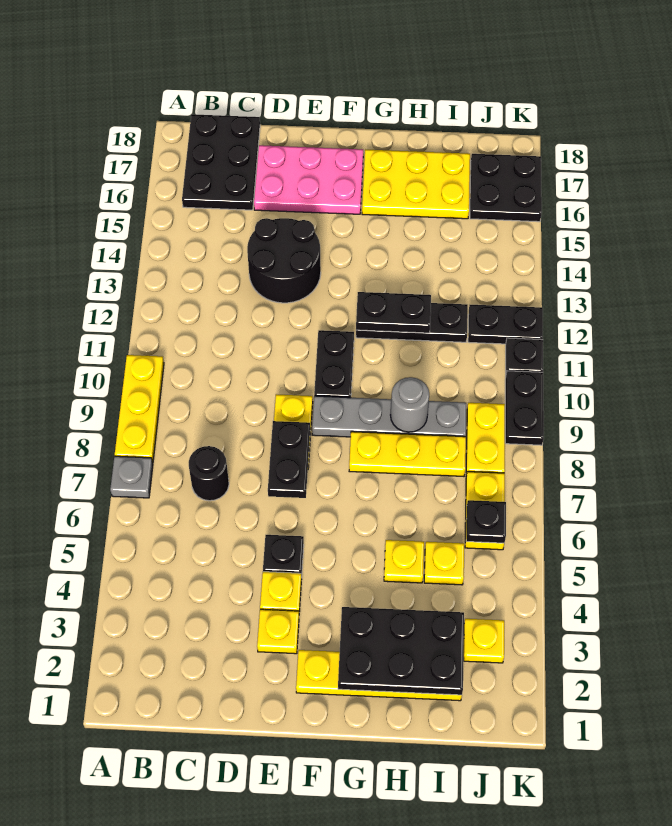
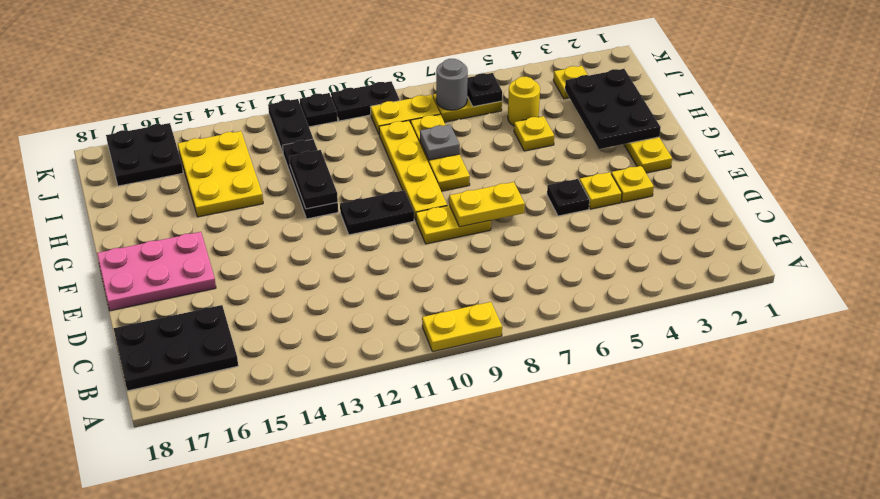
grey plate A7 level 1 -> grey plate H8 level 2
yellow plate A8:A10 level 1 -> yellow plate A9:A10 level 1
black round brick C7 level 1 -> none
black round brick D13:E14 level 1 -> none
pink plate D16:F17 level 1 -> pink plate E16:F18 level 1
black plate E7:E8 level 2 -> yellow plate E7:E8 level 2
grey plate F9:I9 level 1 -> yellow plate F9:I9 level 1
yellow plate G16:I17 level 1 -> yellow plate H14:J15 level 1
grey round brick H9 level 2 -> grey round brick J7 level 2
yellow plate I5 level 1 -> yellow round brick I5 level 1

